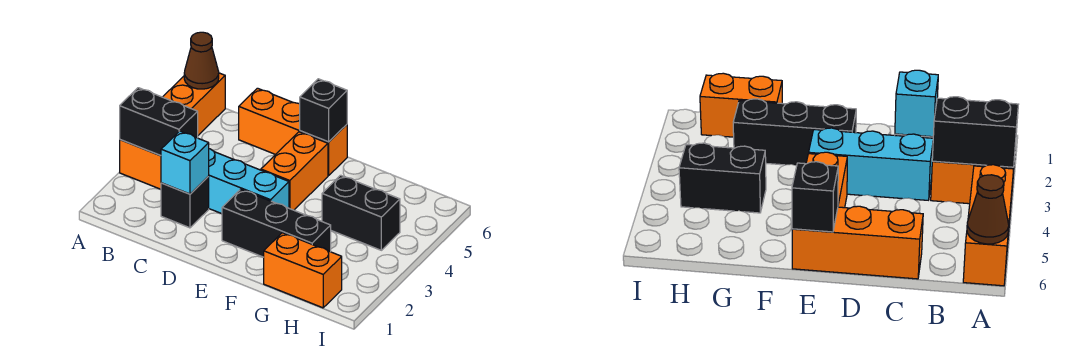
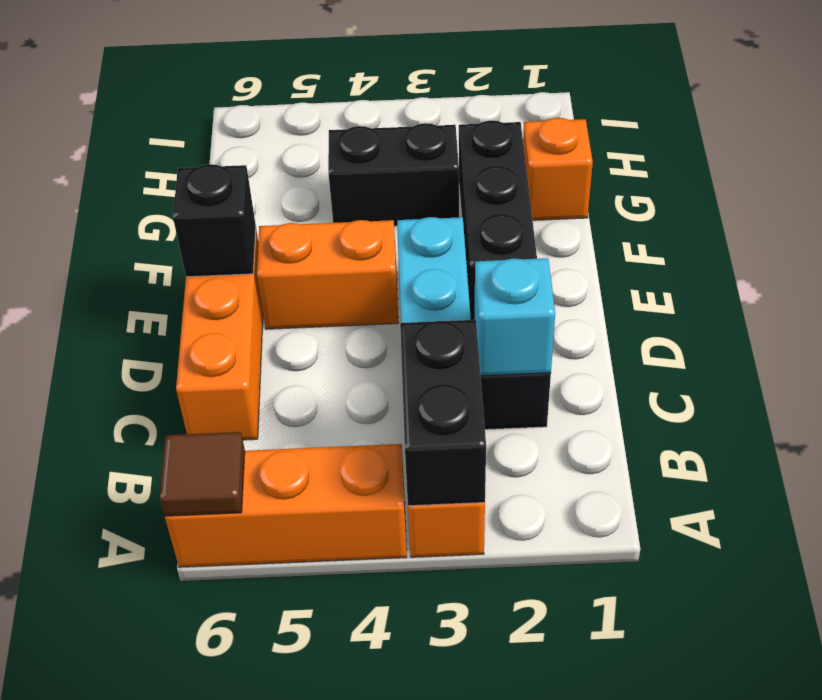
brown cone A6 level 2 -> brown tile A6 level 2
orange brick G1:H1 level 1 -> orange brick G1 level 1
black brick G4:H4 level 1 -> black brick G3:G4 level 1

